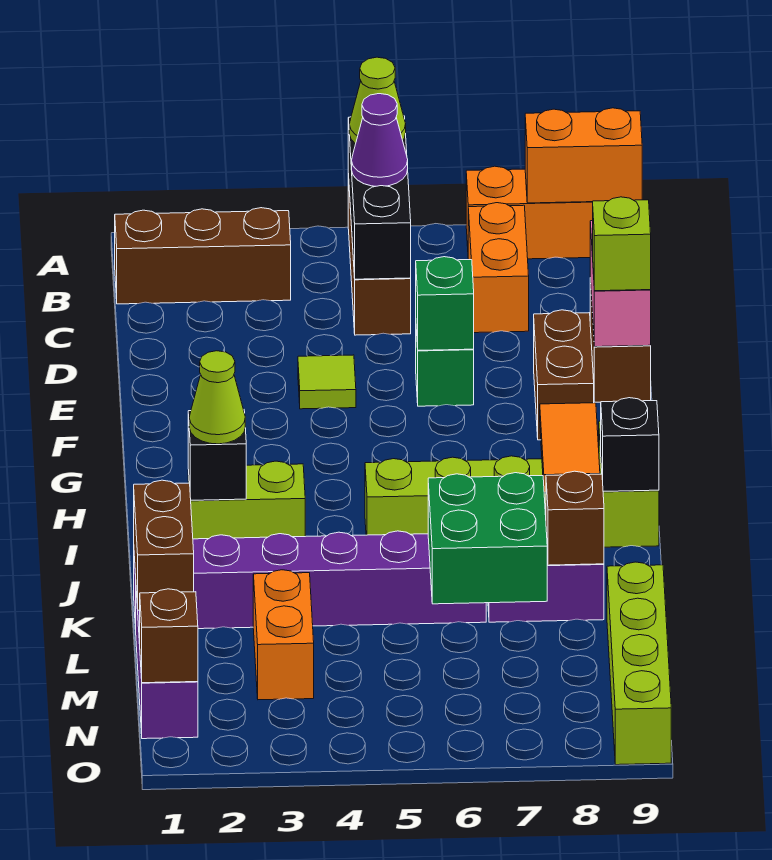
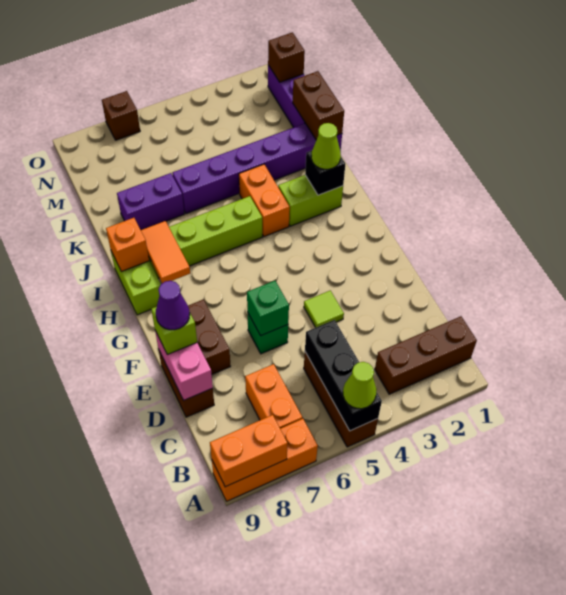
purple cone B5 level 3 -> purple cone E9 level 4
black brick I9 level 2 -> orange brick I9 level 2
green brick K6:L7 level 2 -> none
brown brick K8 level 2 -> brown brick O7 level 1
orange brick L3:M3 level 1 -> orange brick I4:J4 level 1
lime brick L9:O9 level 1 -> none

